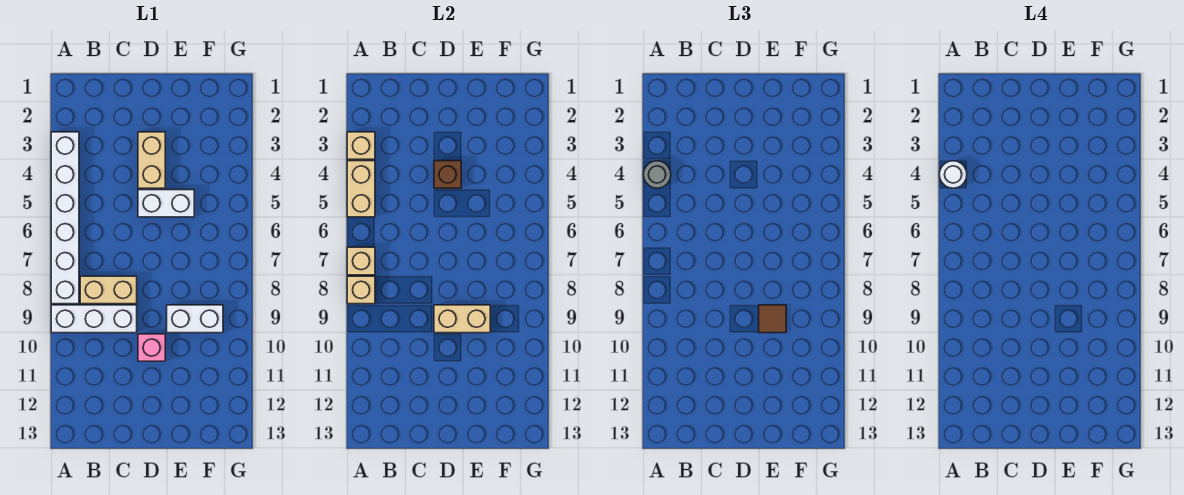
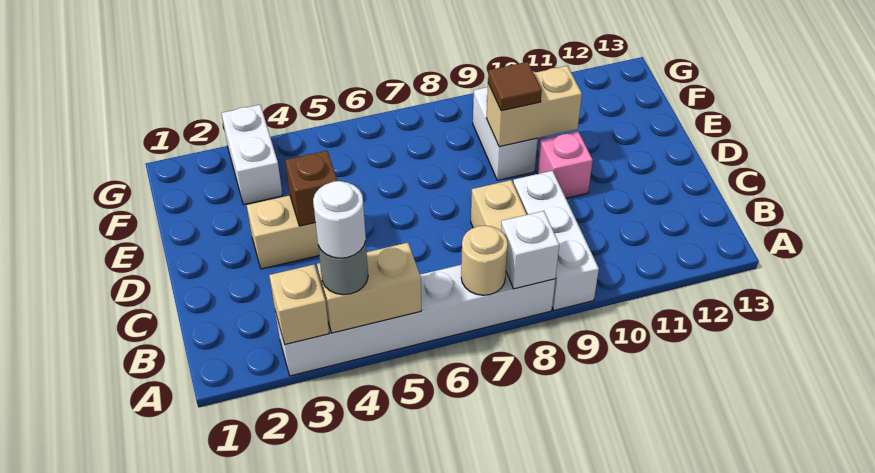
tan brick A7 level 2 -> tan round brick A7 level 2
tan brick A8 level 2 -> white brick A8 level 2
white brick D5:E5 level 1 -> white brick F3:G3 level 1
tan brick D9:E9 level 2 -> tan brick E9:E10 level 2

